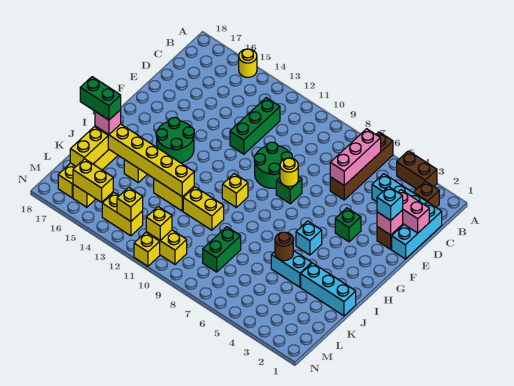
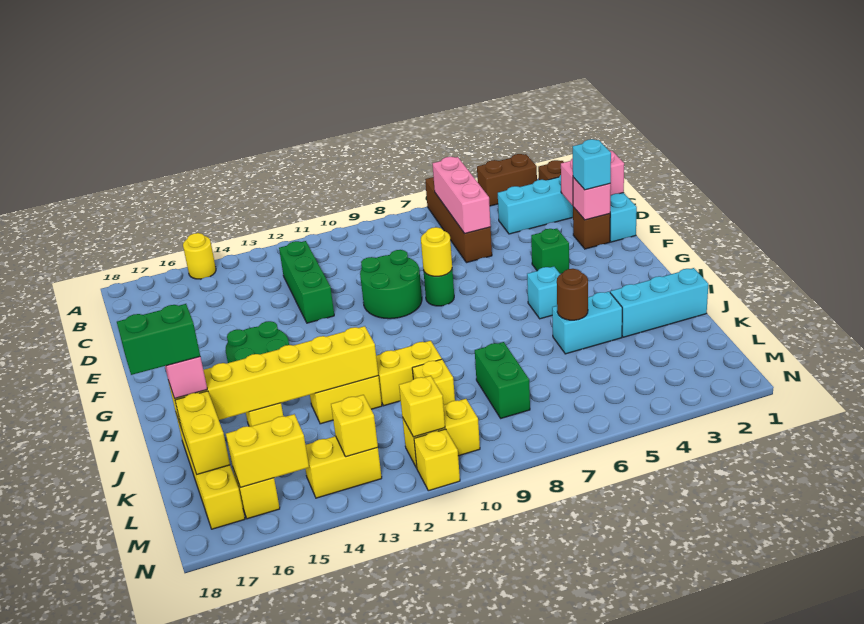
green brick F8 level 1 -> green round brick F8 level 1
yellow brick H10 level 1 -> yellow brick K10 level 1

